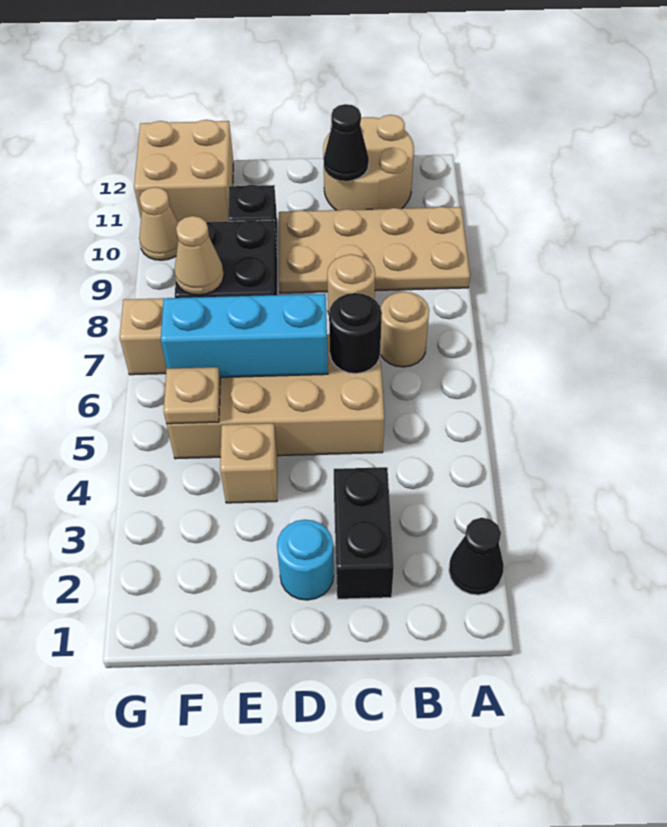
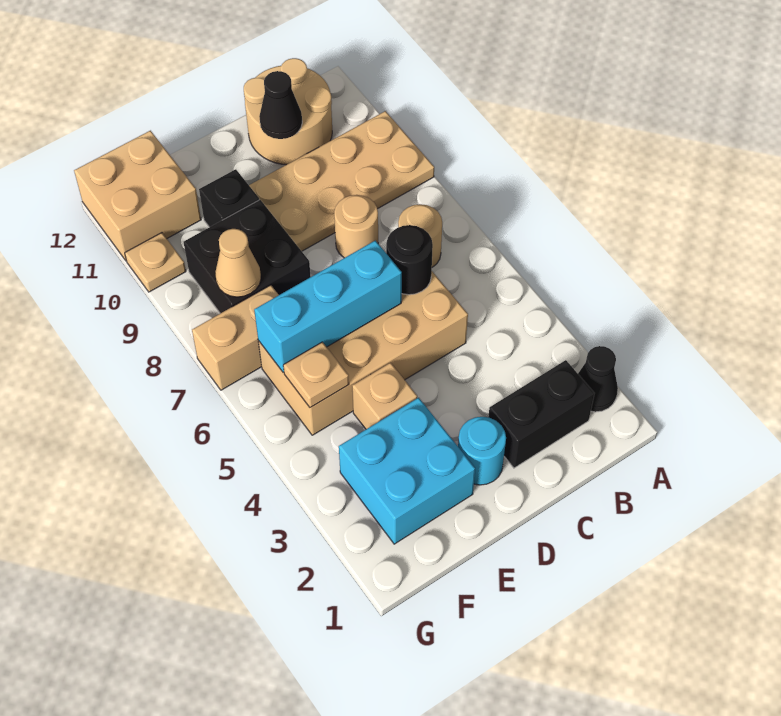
black brick C2:C3 level 1 -> black brick B2:C2 level 1
none -> cyan brick E2:F3 level 1
tan cone G10 level 1 -> tan plate G10 level 1

